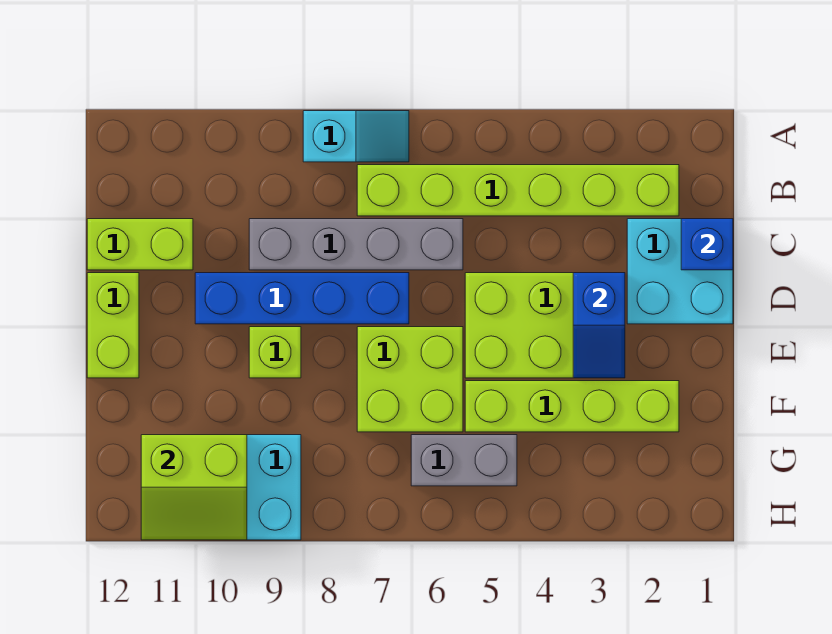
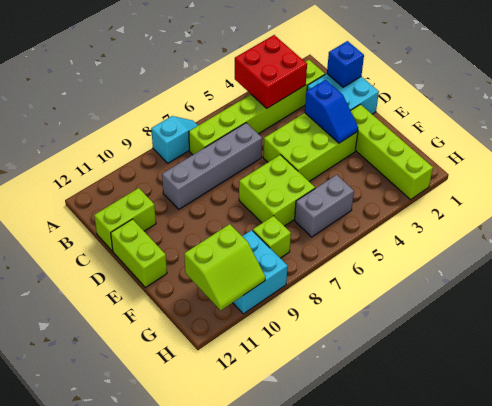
none -> red brick A3:B4 level 2
blue brick D7:D10 level 1 -> none
lime brick E9 level 1 -> lime brick G8 level 1
lime brick F2:F5 level 1 -> lime brick E2:H2 level 1

